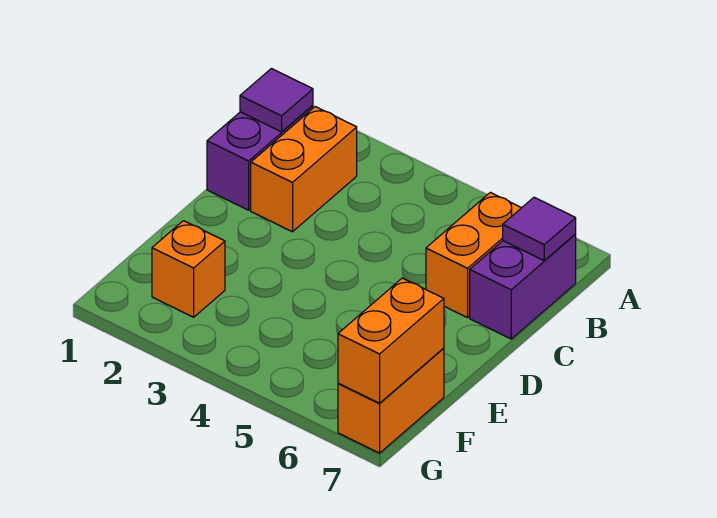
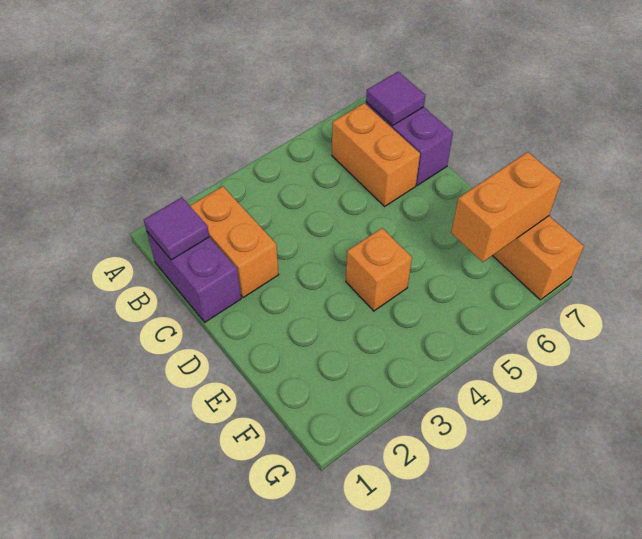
orange brick F2 level 1 -> orange brick E4 level 1
orange brick F7:G7 level 2 -> orange brick F6:F7 level 2

